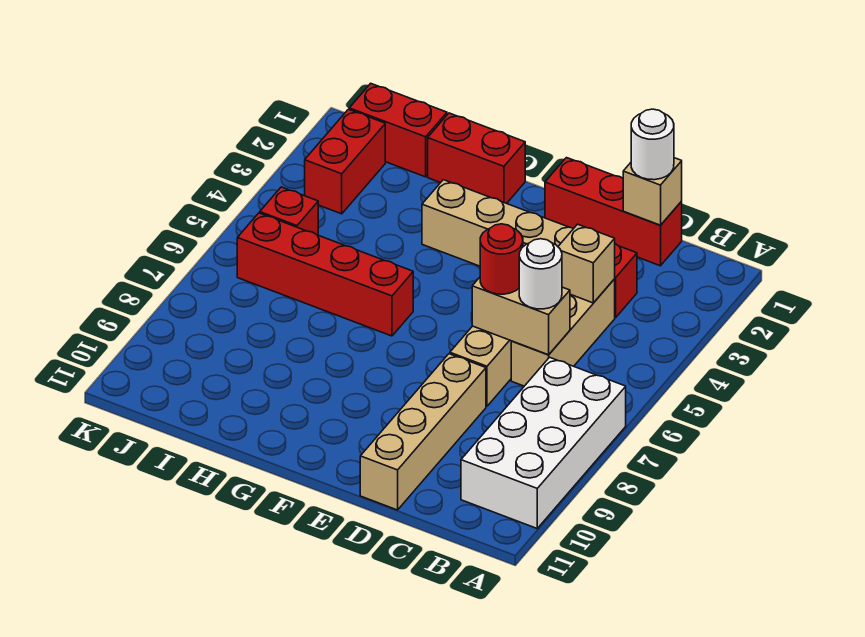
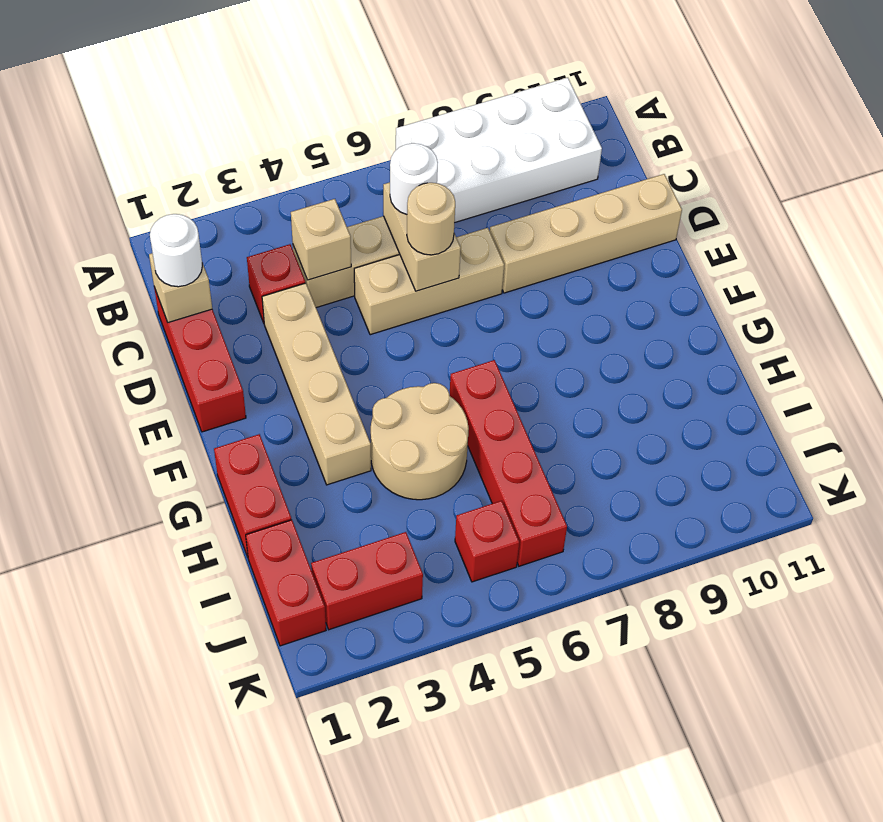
red round brick D6 level 3 -> tan round brick D6 level 3
none -> tan round brick G4:H5 level 1

